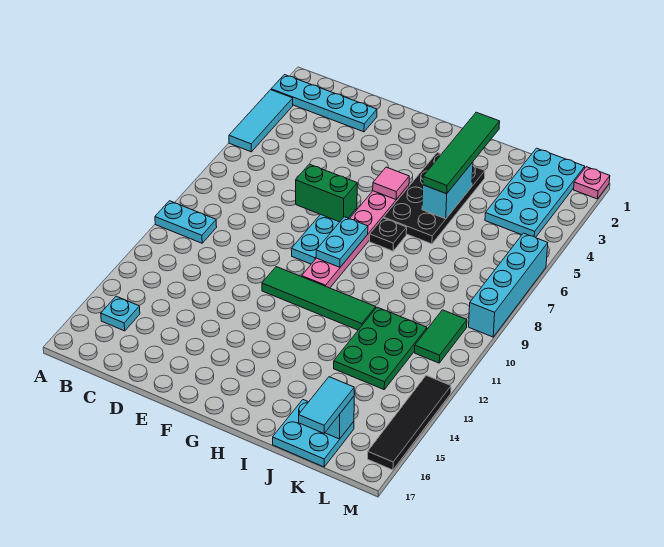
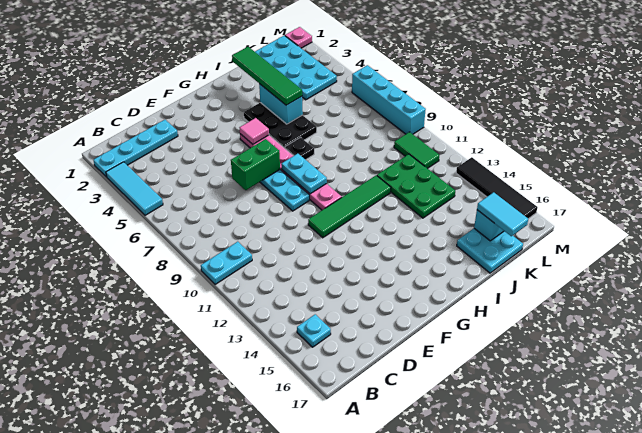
black plate H3:I6 level 1 -> black plate H4:I6 level 1

